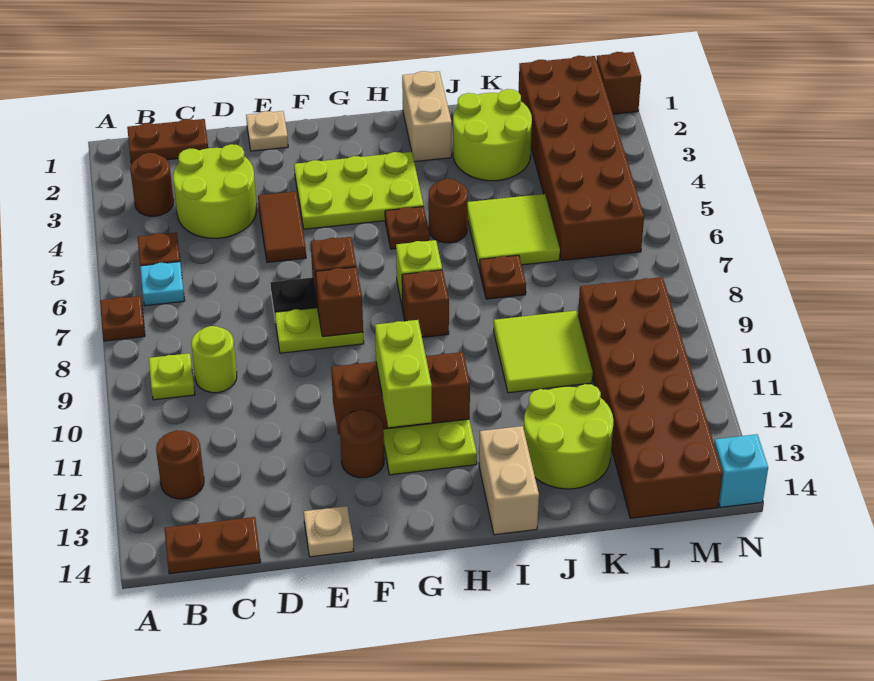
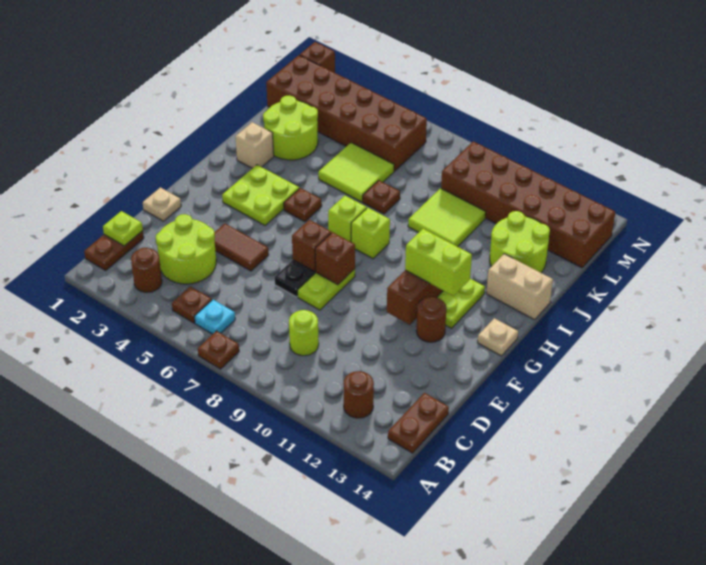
lime plate B9 level 1 -> lime plate C1 level 2
tan plate E14 level 1 -> tan plate G14 level 1
lime plate F3:H4 level 1 -> lime plate G3:H4 level 1
brown brick H8 level 1 -> lime brick H8 level 1
tan brick I1:I2 level 1 -> tan brick I2 level 1
brown round brick I5 level 1 -> none
cyan brick N14 level 1 -> none

